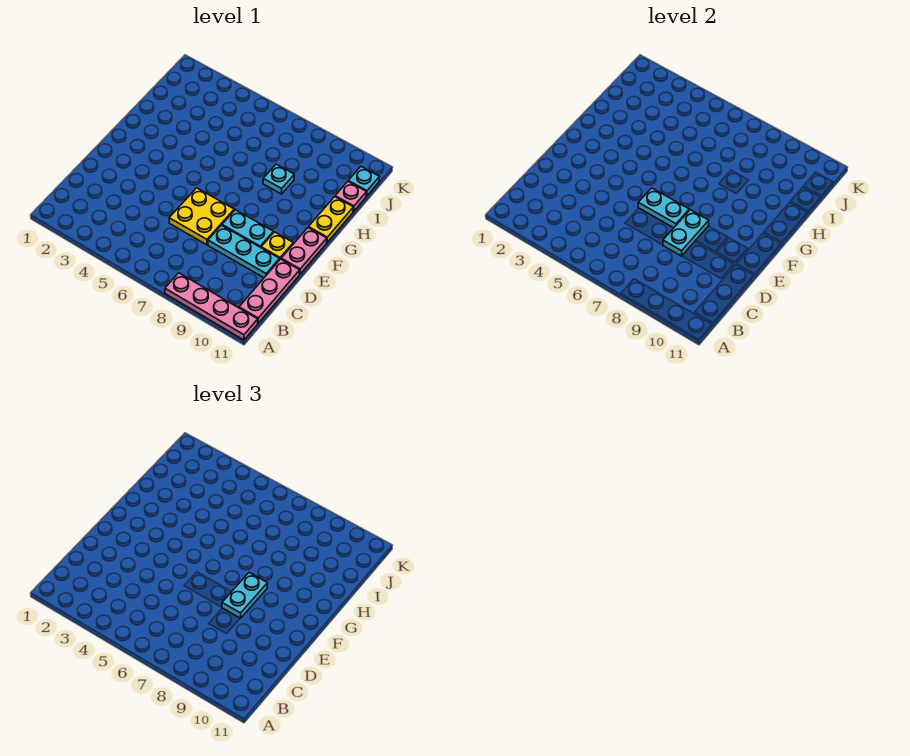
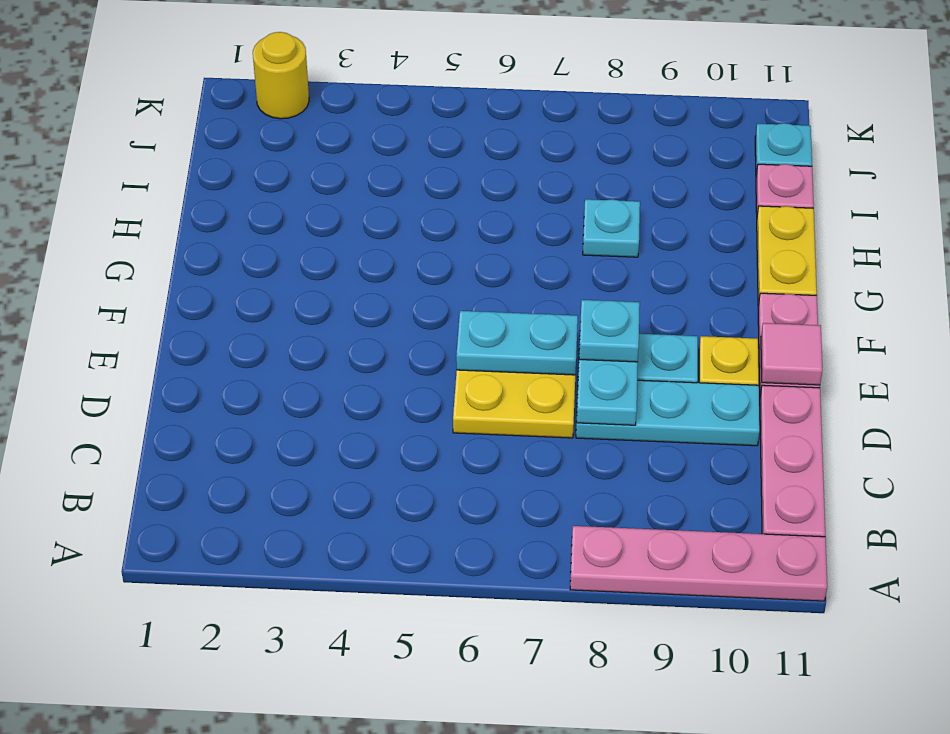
cyan plate E8:F8 level 3 -> cyan plate E8 level 3
none -> pink tile E11 level 2
none -> yellow round brick K2 level 1

